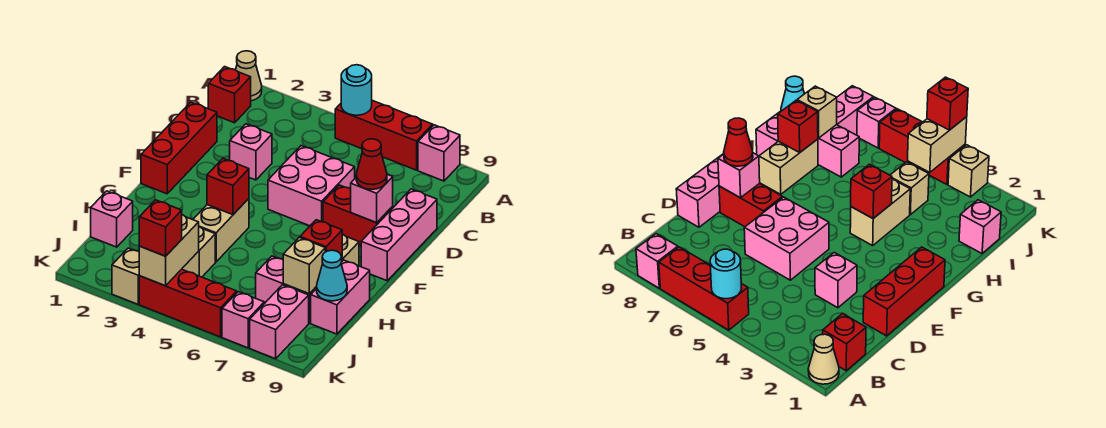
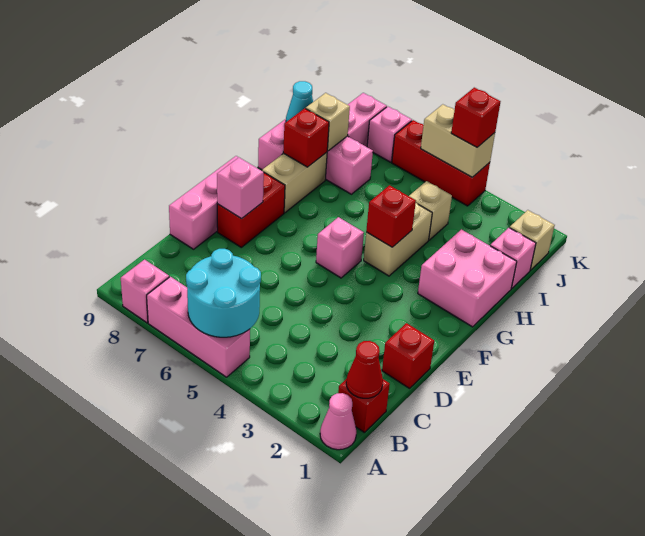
tan cone A1 level 1 -> pink cone A1 level 1
red brick A5:A7 level 1 -> pink brick A5:A7 level 1
cyan round brick A5 level 2 -> cyan round brick A5:B6 level 2
red brick D1:F1 level 1 -> red brick D1 level 1
pink brick D3 level 1 -> pink brick F5 level 1
pink brick D5:E6 level 1 -> pink brick G1:H2 level 1
red brick E7:E8 level 1 -> red brick E8:F8 level 1
red cone E8 level 3 -> red cone B1 level 2
tan brick J4:K4 level 2 -> tan brick K4:K5 level 2
tan brick K3 level 1 -> tan brick J1 level 1

